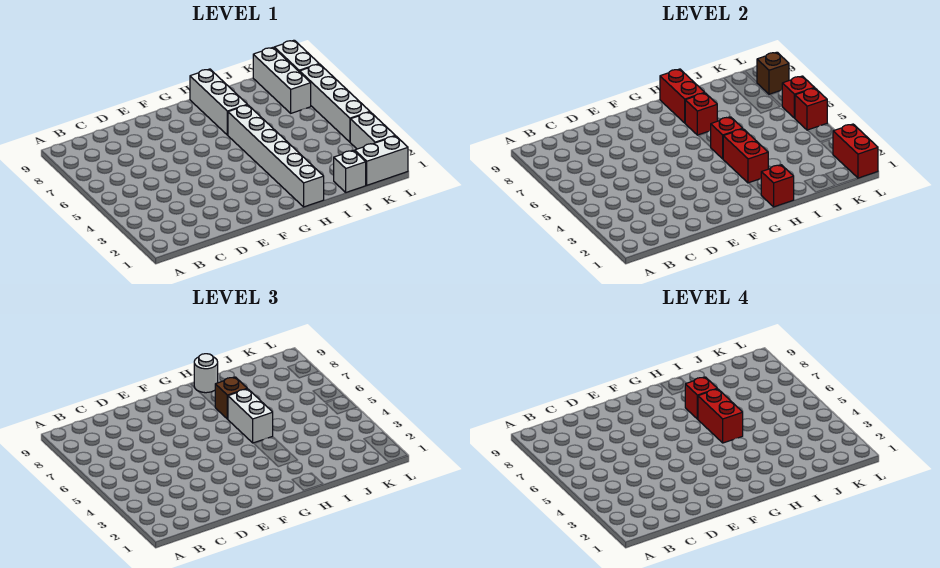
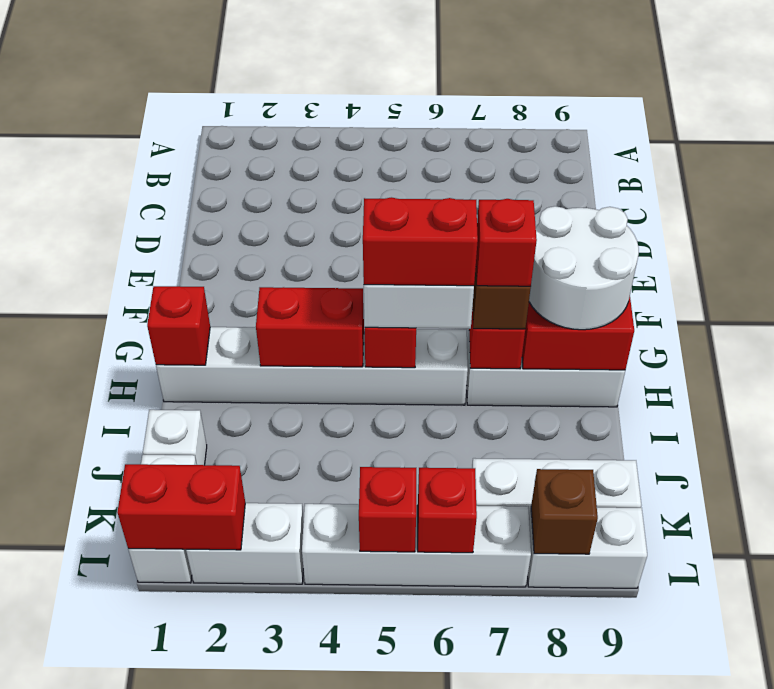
white round brick H9 level 3 -> white round brick G8:H9 level 3

